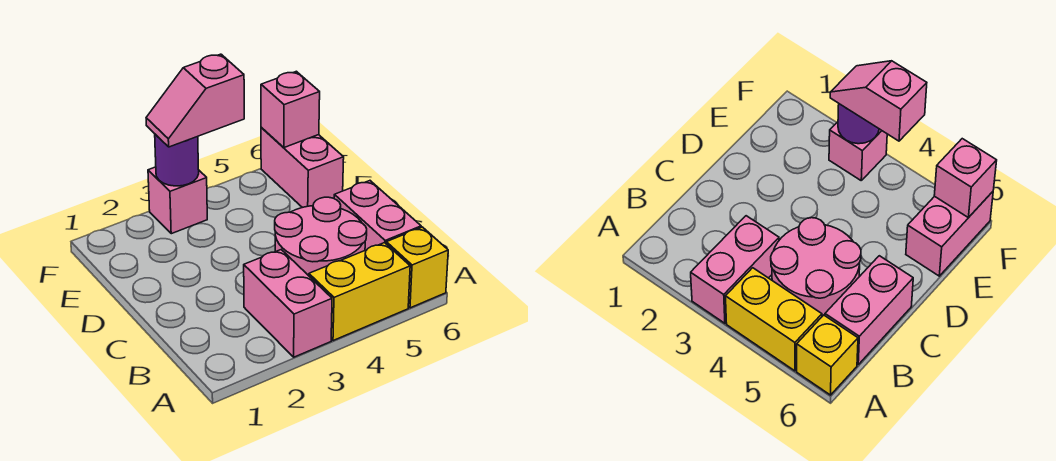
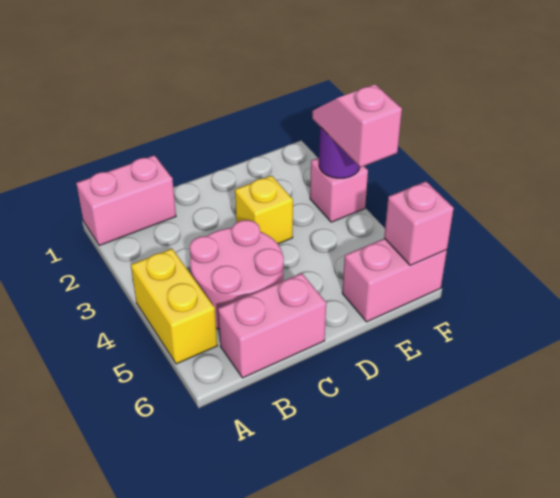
pink brick A3:B3 level 1 -> pink brick A1:B1 level 1
yellow brick A6 level 1 -> yellow brick D3 level 1

